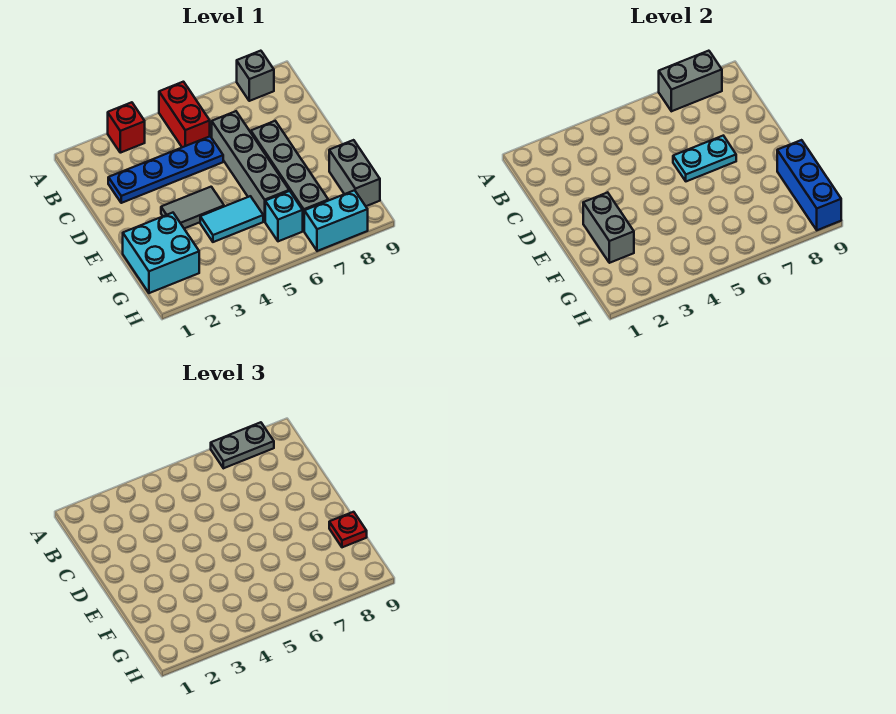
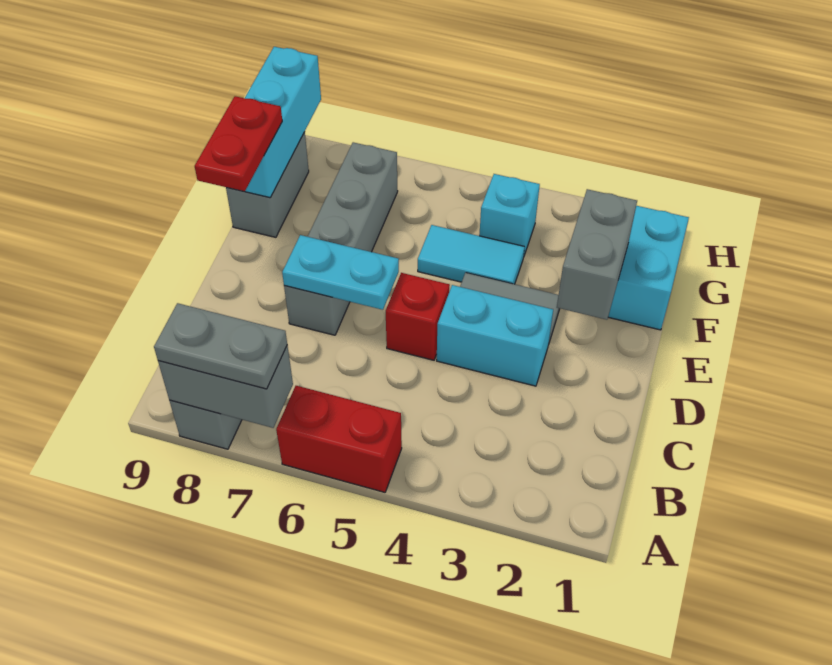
red brick A3 level 1 -> red brick D5 level 1
red brick A5:B5 level 1 -> red brick A5:A6 level 1
blue plate C2:C5 level 1 -> none
grey brick C6:F6 level 1 -> none
blue brick F9:H9 level 2 -> cyan brick F9:H9 level 2
red plate F9 level 3 -> red plate E9:F9 level 3
cyan brick G6 level 1 -> cyan brick G4 level 1
cyan brick H7:H8 level 1 -> cyan brick D3:D4 level 1

